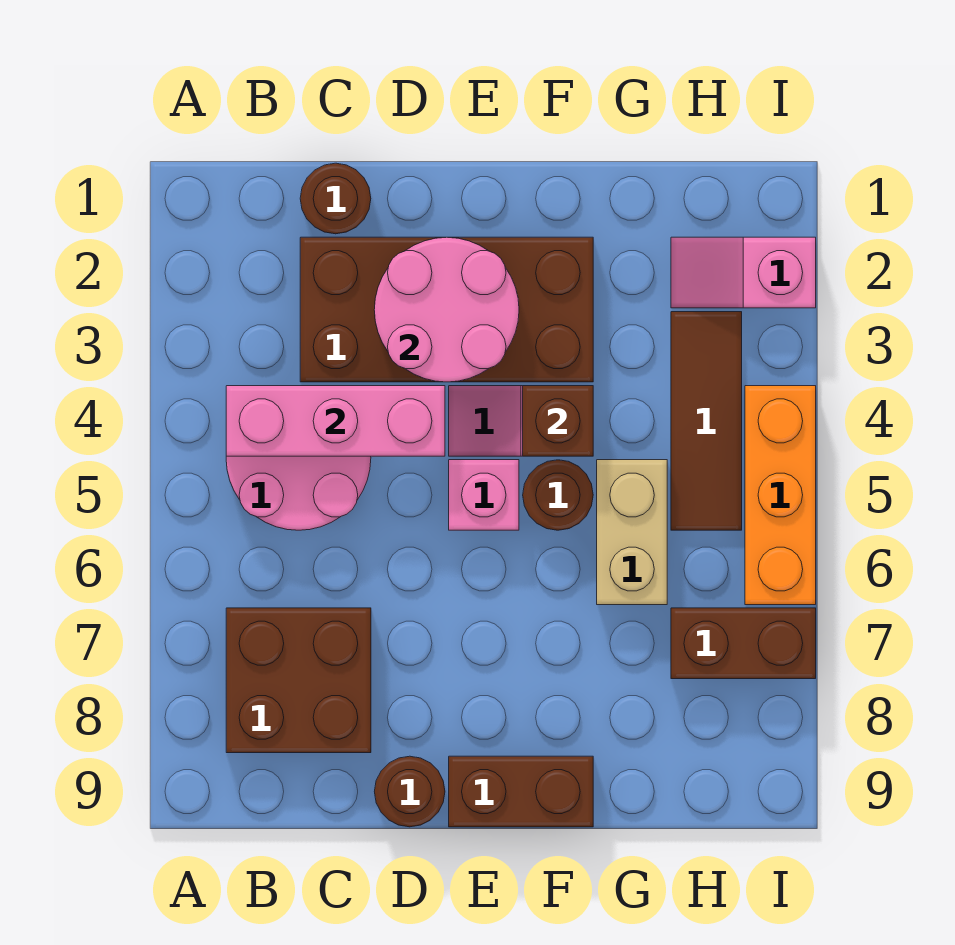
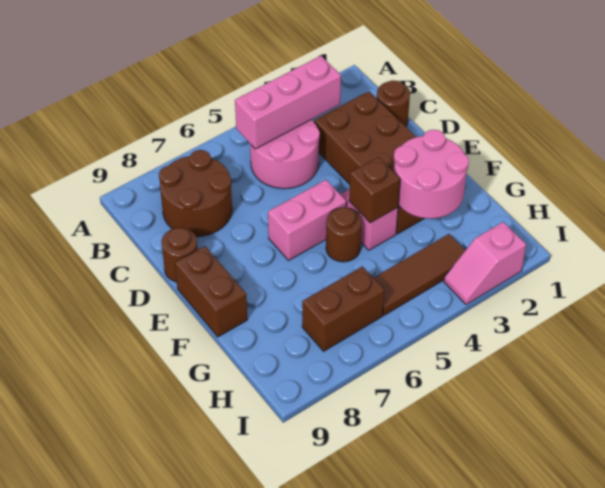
pink brick B4:D4 level 2 -> pink brick B3:B5 level 2
brown brick B7:C8 level 1 -> brown round brick B7:C8 level 1
pink round brick D2:E3 level 2 -> pink round brick F2:G3 level 2
pink brick E5 level 1 -> pink brick E5:E6 level 1
tan brick G5:G6 level 1 -> none
pink slope H2:I2 level 1 top I -> pink slope I2:I3 level 1 top 2
brown brick H7:I7 level 1 -> brown brick H6:H7 level 1
orange brick I4:I6 level 1 -> none

